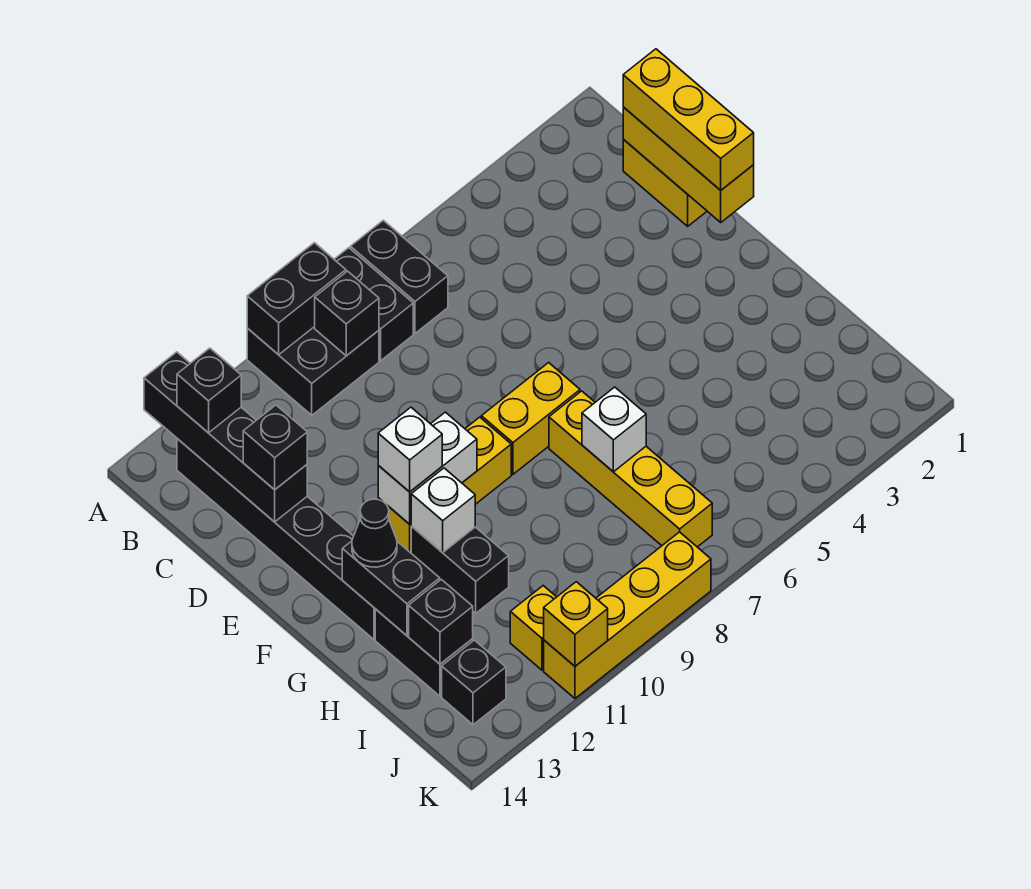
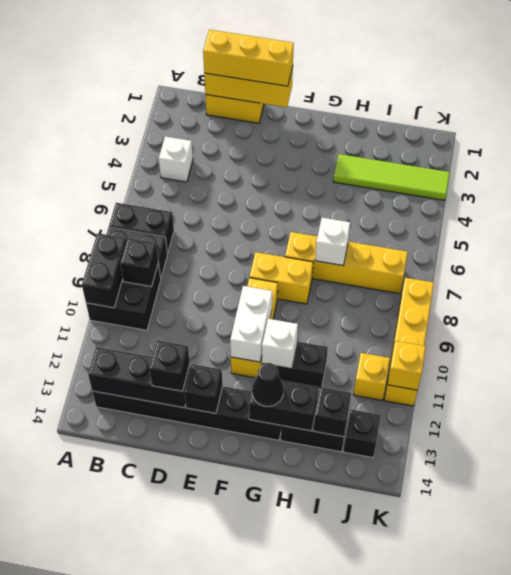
black brick A13:D13 level 2 -> black brick B13:D13 level 2
black brick B13 level 3 -> black brick E13 level 2
yellow brick F7:F8 level 1 -> yellow brick F8:G8 level 1
white brick F11 level 3 -> white brick B4 level 1
none -> lime tile H3:K3 level 1

